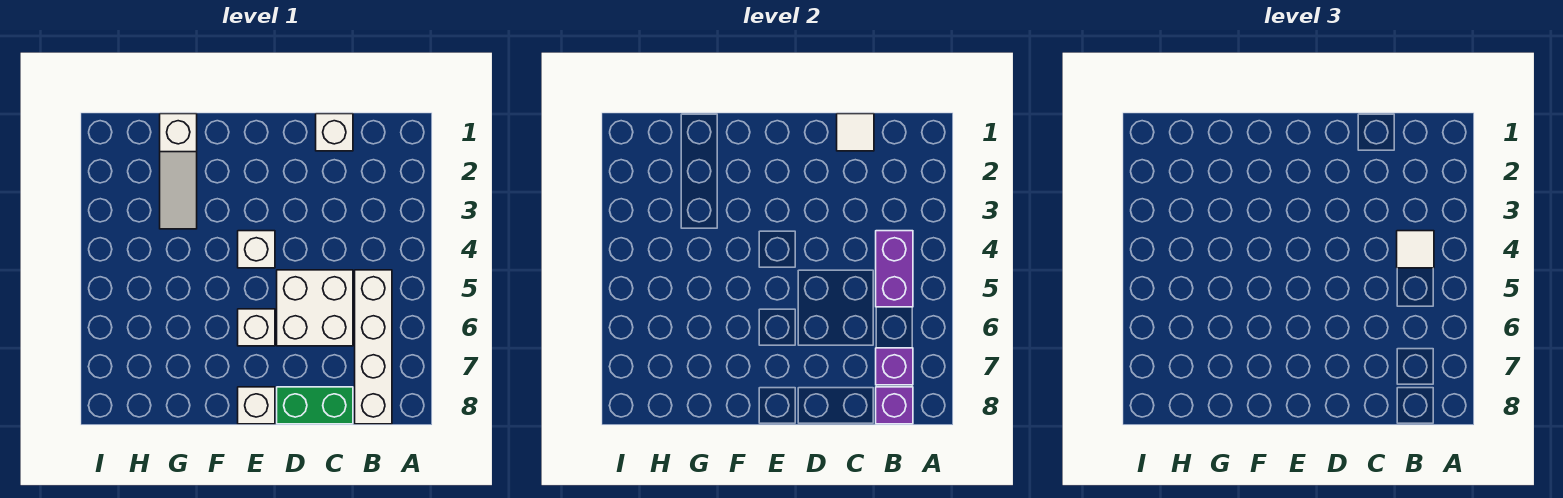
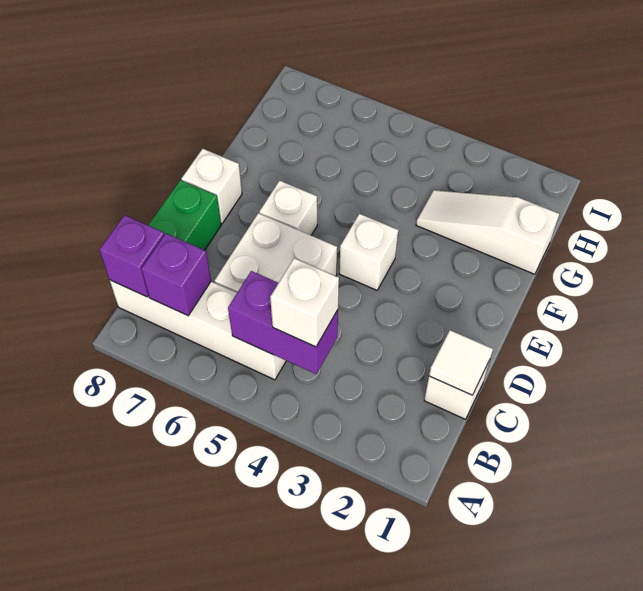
white tile B4 level 3 -> white brick B4 level 3

